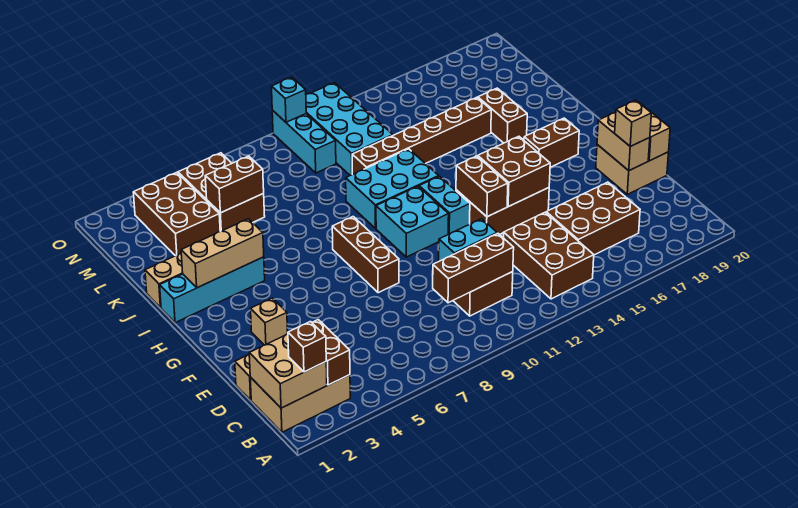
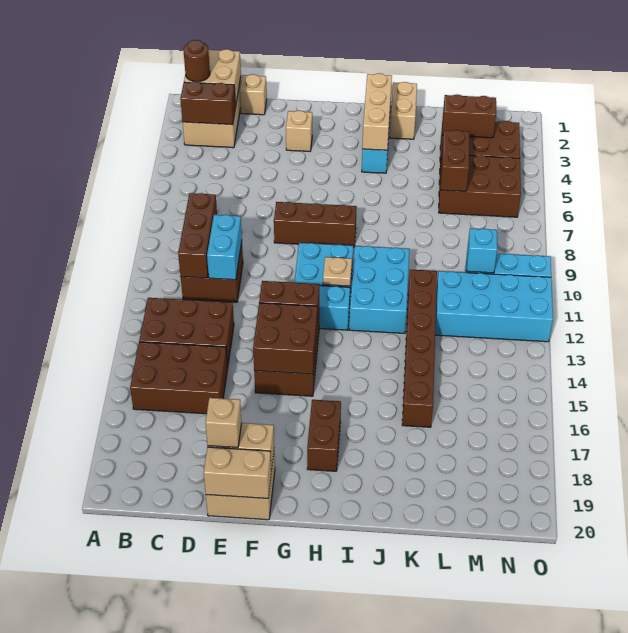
brown brick B2 level 3 -> brown round brick B2 level 3
brown brick C15:D17 level 1 -> brown brick B15:D16 level 1
none -> tan plate H11 level 2
brown brick J17:K17 level 1 -> brown brick L3:M3 level 2
cyan brick O10 level 2 -> cyan brick M10 level 2

